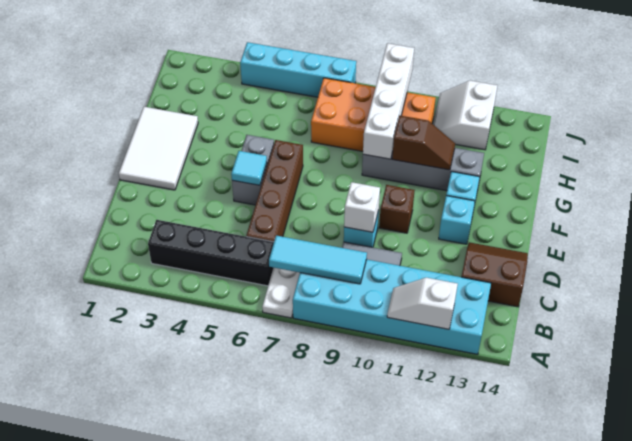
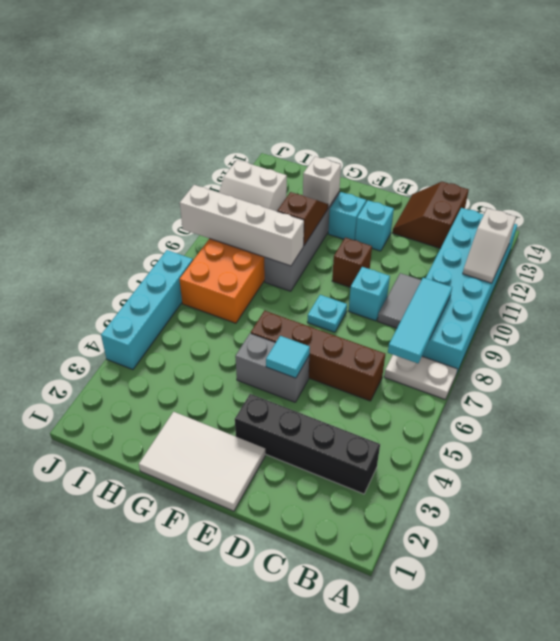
black brick B3:B6 level 1 -> black brick B3:E3 level 1
white brick D9 level 2 -> white brick G12 level 2
none -> cyan plate E8 level 1

